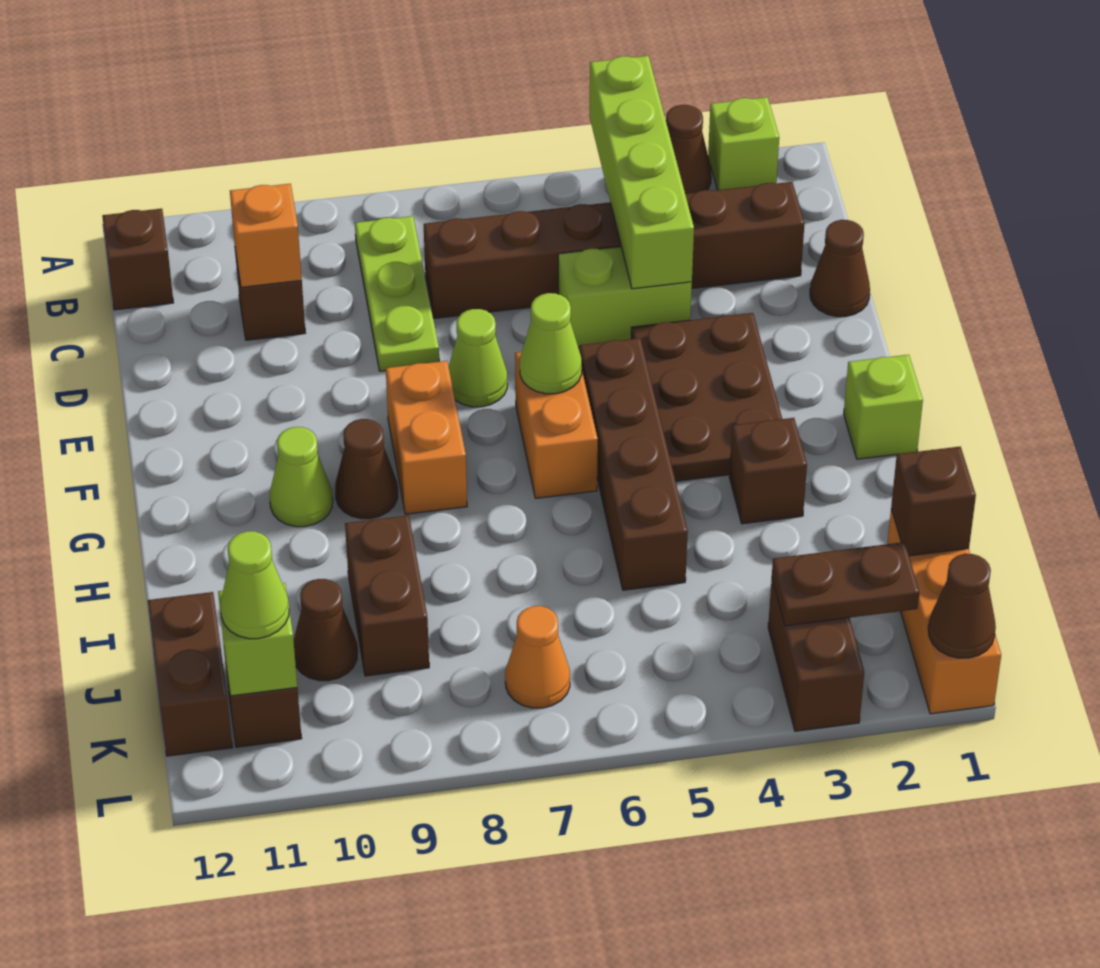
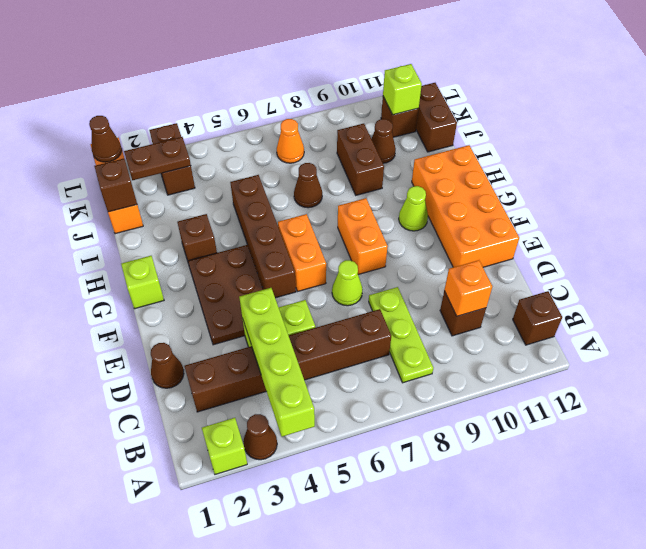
none -> orange brick E11:H12 level 1
lime cone F6 level 2 -> none
brown cone G9 level 1 -> brown cone I7 level 1
lime cone K11 level 3 -> none

